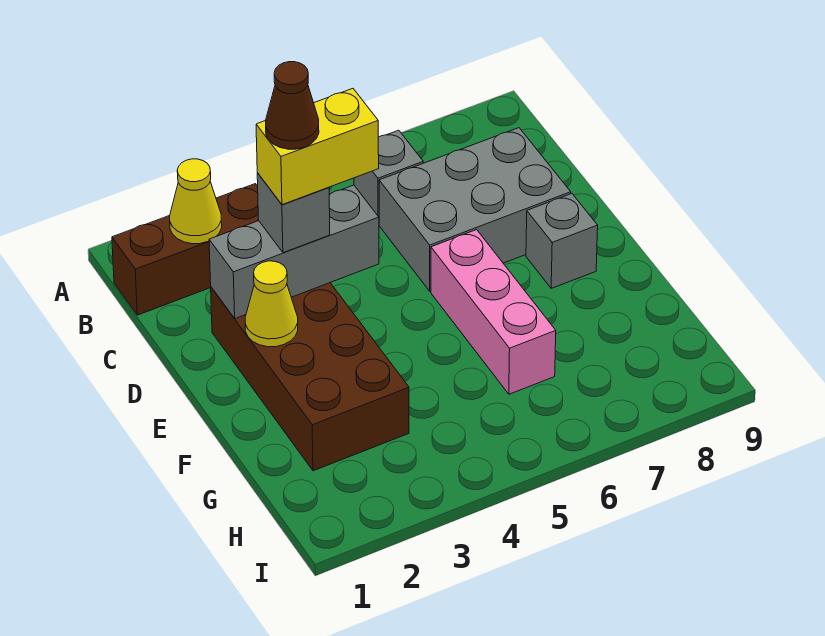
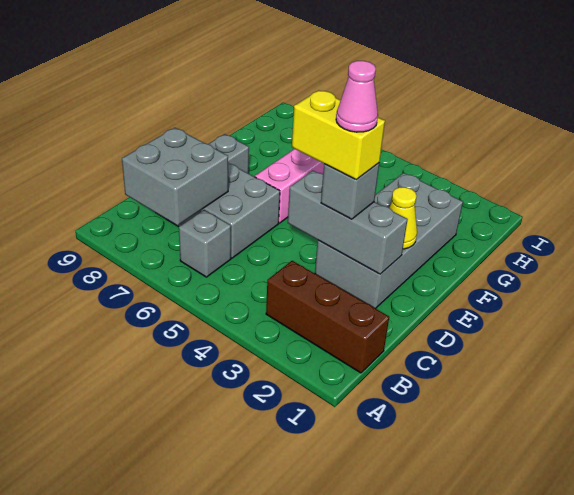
yellow cone B2 level 2 -> none
none -> grey brick B7:C8 level 2
brown brick D2:G3 level 1 -> grey brick D2:G3 level 1
brown cone D3 level 5 -> pink cone D3 level 5

